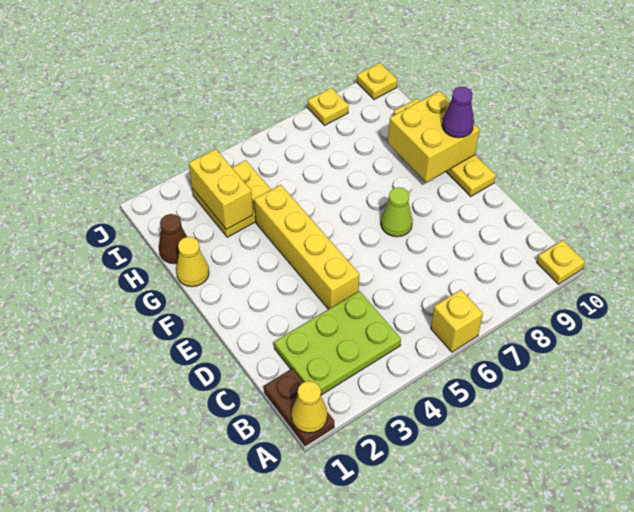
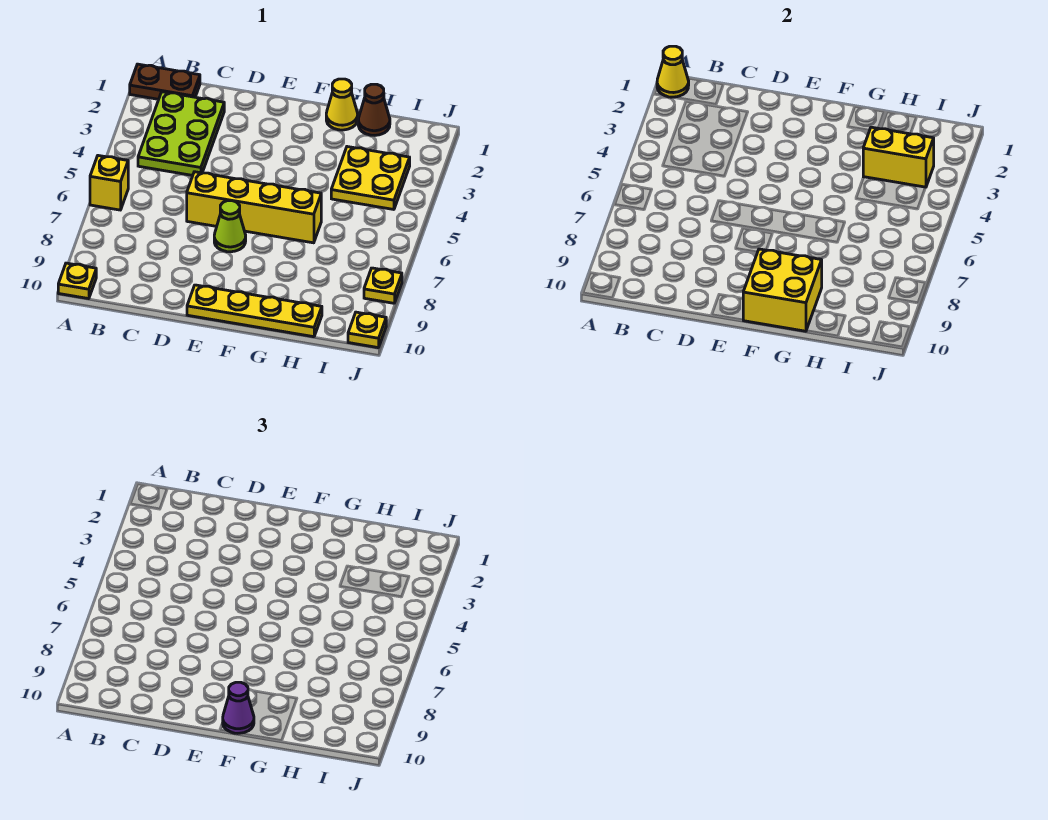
yellow brick D4:G4 level 1 -> yellow brick D6:G6 level 1

